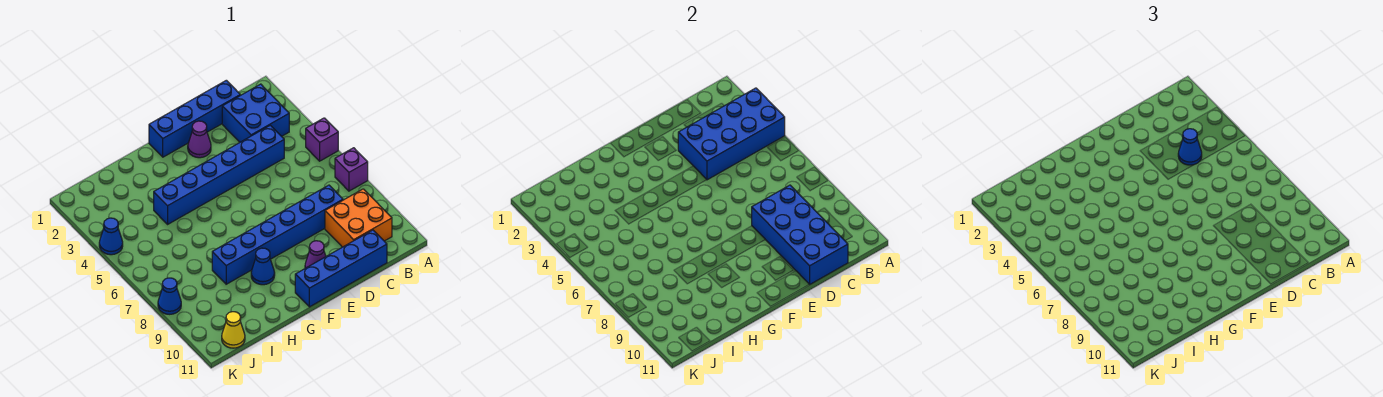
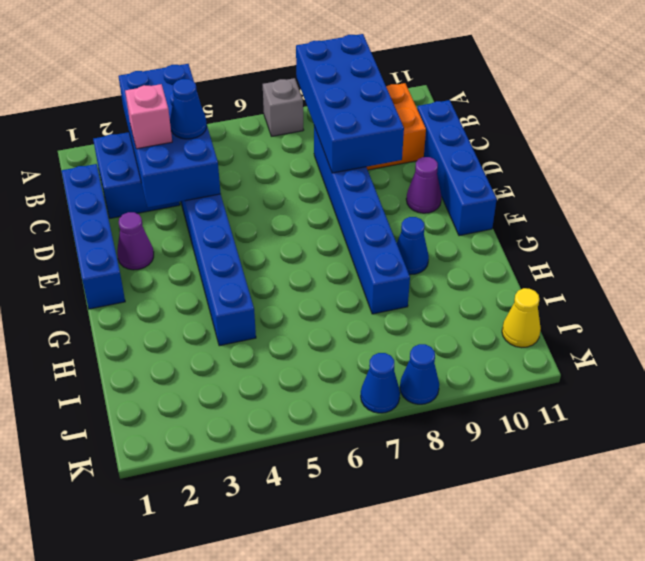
purple brick A5 level 1 -> none
purple brick A7 level 1 -> grey brick A7 level 1
none -> pink brick C3 level 3
blue brick C8:D11 level 2 -> blue brick A8:D9 level 2
blue cone K4 level 1 -> blue cone K7 level 1

